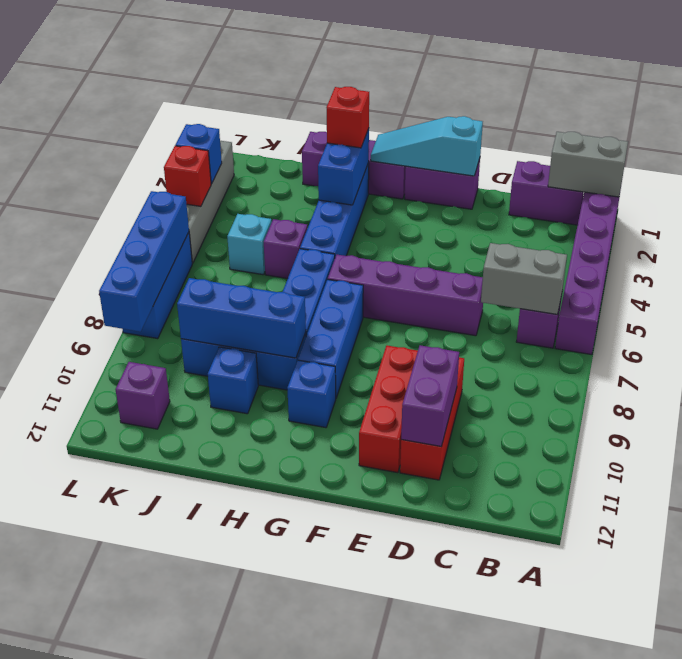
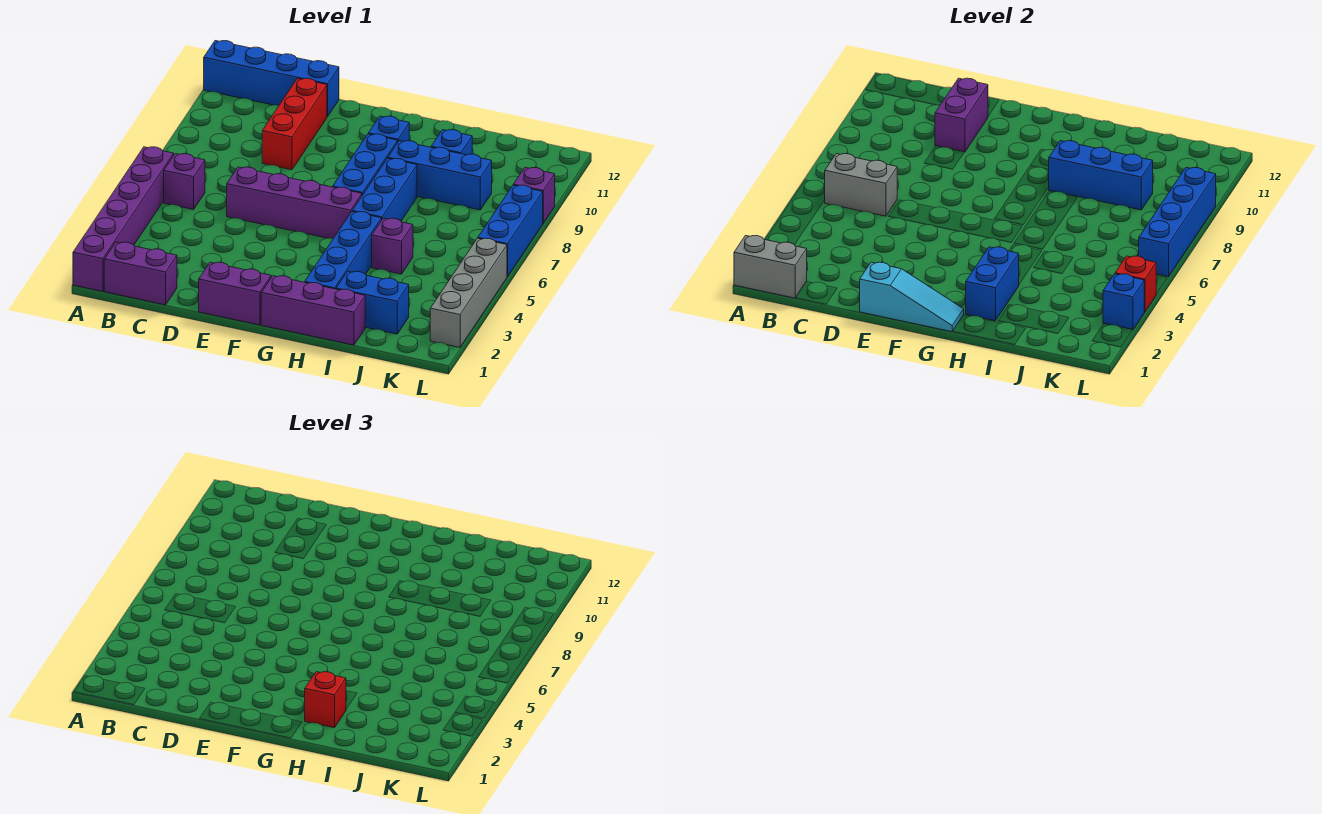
none -> blue brick A12:D12 level 1
red brick E9:E11 level 1 -> none
none -> blue brick I2:J2 level 1
cyan brick J5 level 1 -> none
purple brick K11 level 1 -> purple brick L9 level 1

